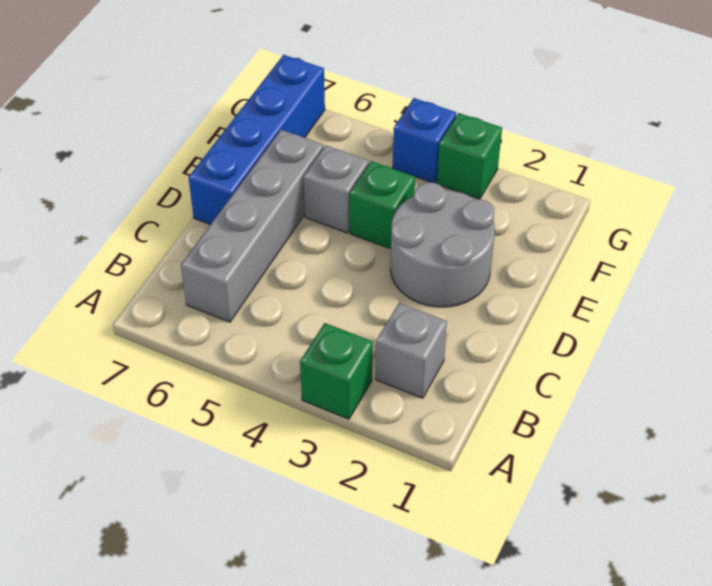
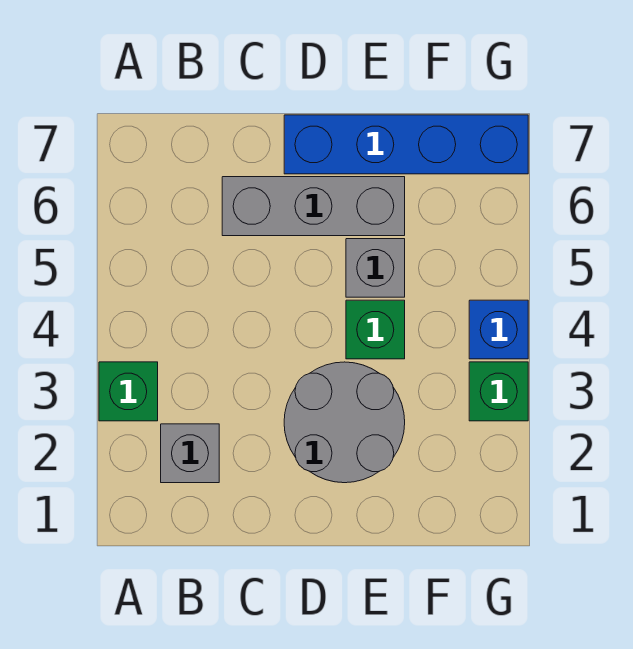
grey brick B6:E6 level 1 -> grey brick C6:E6 level 1

